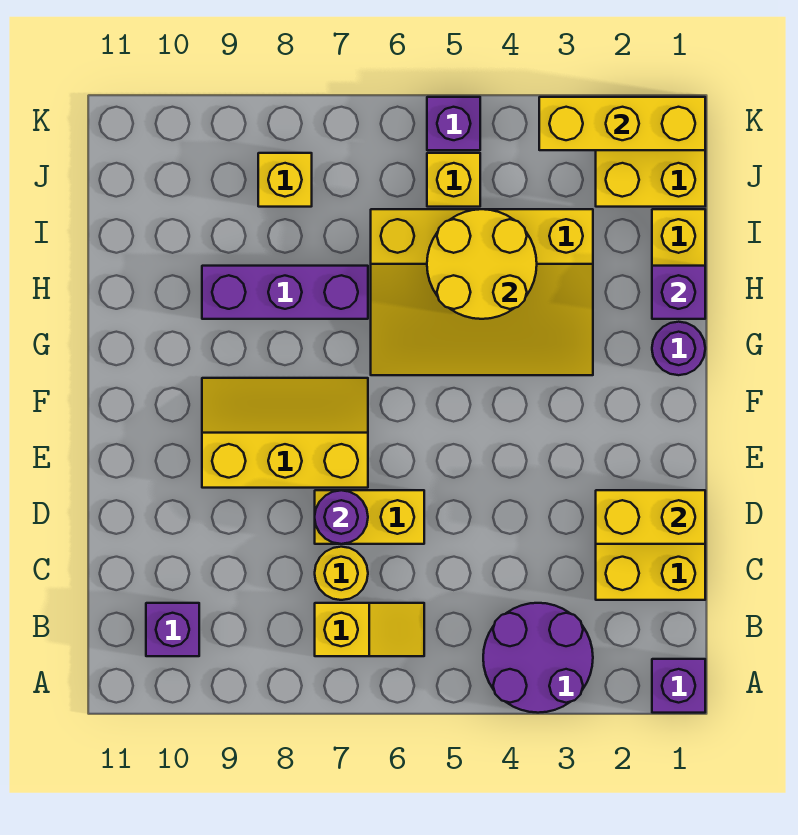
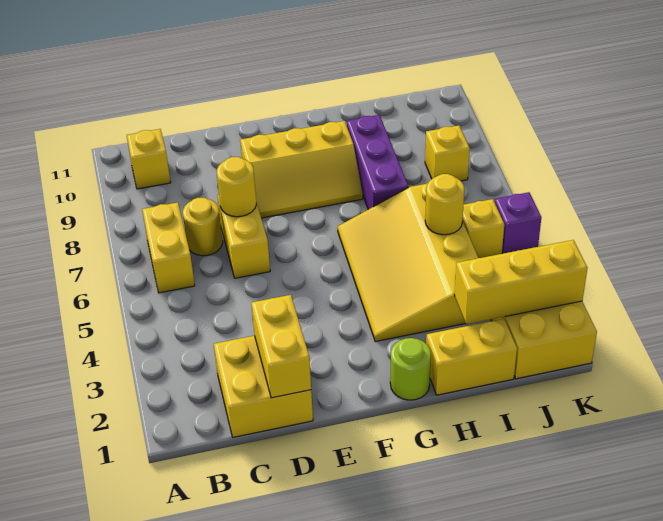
purple brick A1 level 1 -> none
purple round brick A3:B4 level 1 -> none
yellow slope B6:B7 level 1 top 7 -> yellow brick B6:B7 level 1
purple brick B10 level 1 -> yellow brick B10 level 1
purple round brick D7 level 2 -> yellow round brick D7 level 2
yellow slope E7:F9 level 1 top E -> yellow slope E8:G9 level 1 top 9
purple round brick G1 level 1 -> lime round brick G1 level 1
purple brick H1 level 2 -> none
yellow round brick H4:I5 level 2 -> yellow round brick I5 level 2
yellow brick K1:K3 level 2 -> yellow brick I2:K2 level 2

